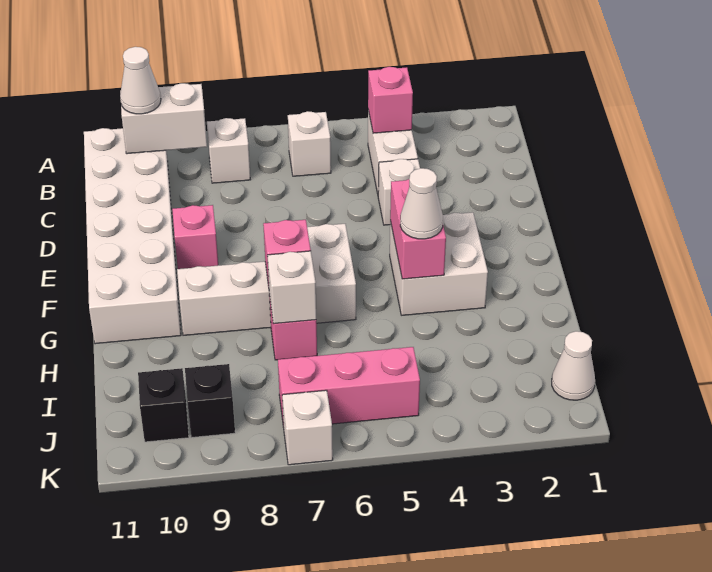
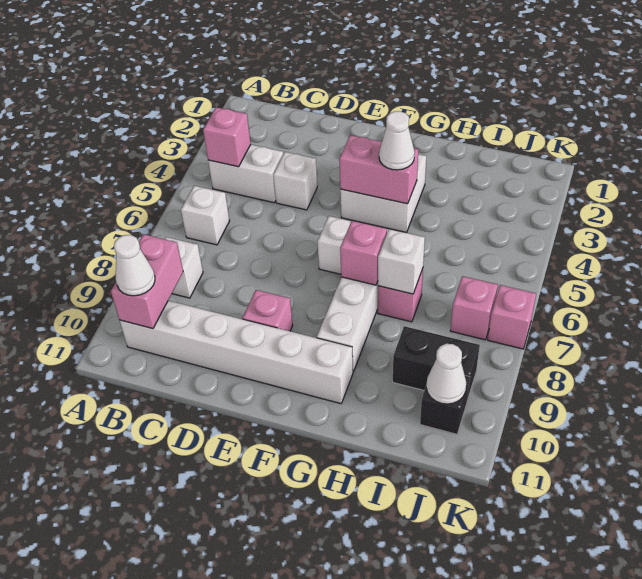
white brick B9:B10 level 2 -> pink brick B9:B10 level 2
white brick B10:G11 level 1 -> white brick B10:G10 level 1
white cone J1 level 1 -> white cone J10 level 2
pink brick J5:J7 level 1 -> pink brick J7 level 1
black brick J9 level 1 -> black brick I9:J9 level 1
white brick K7 level 1 -> pink brick K7 level 1

